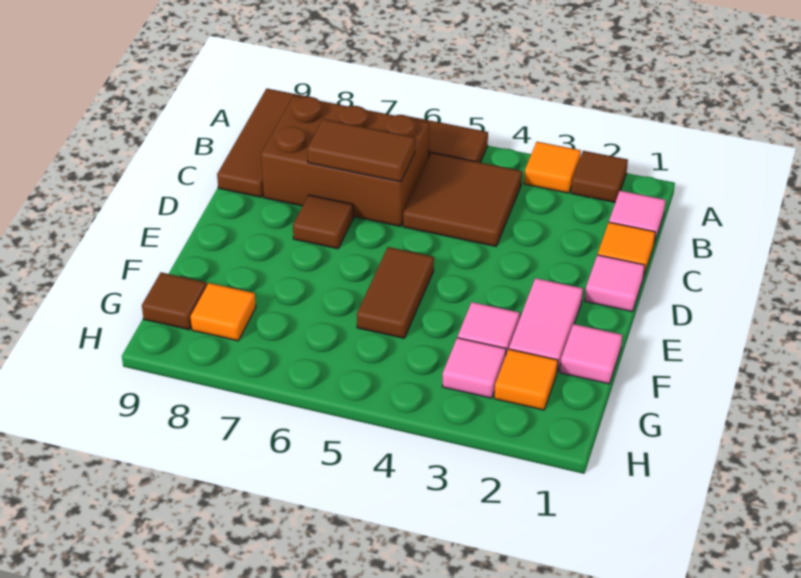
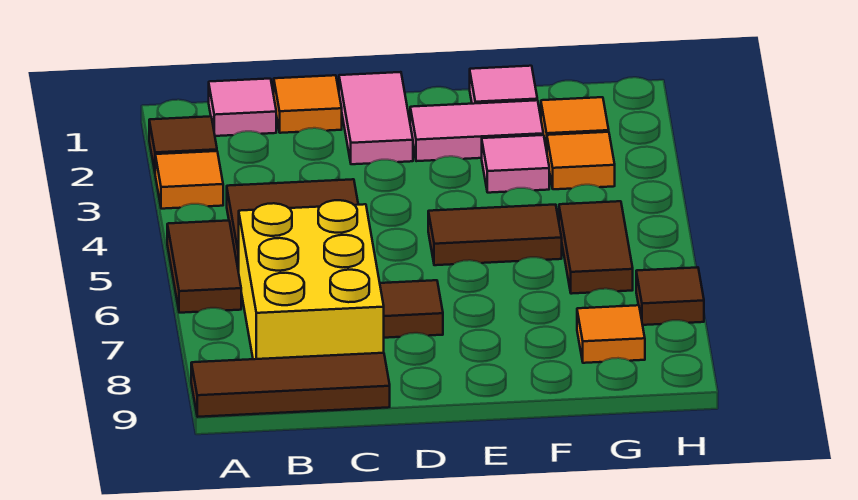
brown brick B6:C8 level 1 -> yellow brick B6:C8 level 1
brown tile C6:C7 level 2 -> brown tile G5:G6 level 1
pink tile D1 level 1 -> pink tile D1:D2 level 1
pink tile G3 level 1 -> orange tile G3 level 1
brown tile G9 level 1 -> brown tile H7 level 1

